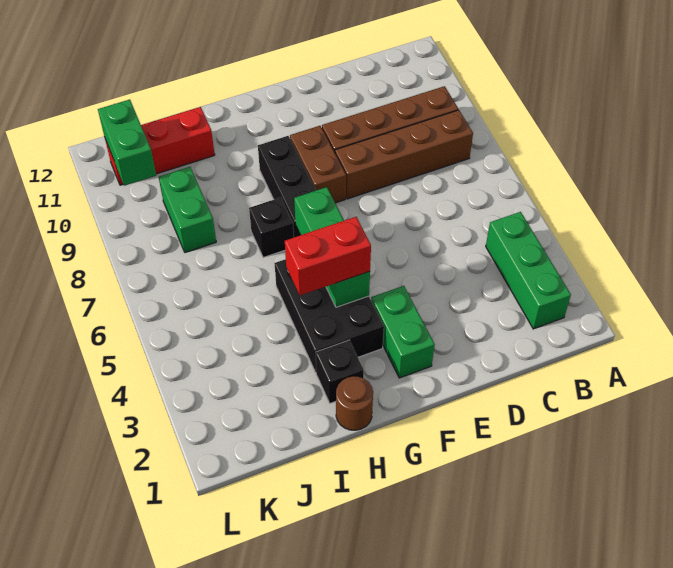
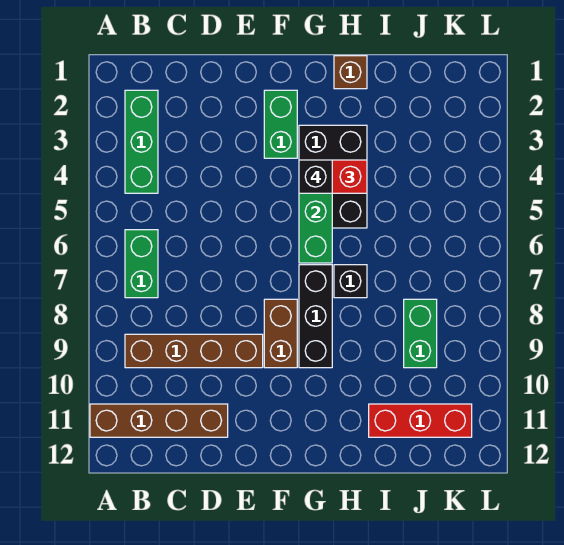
brown brick B8:E8 level 1 -> brown brick A11:D11 level 1
brown round brick H1 level 1 -> brown brick H1 level 1
black brick H2 level 1 -> black brick G4 level 4
green brick K10:K11 level 2 -> green brick B6:B7 level 1

